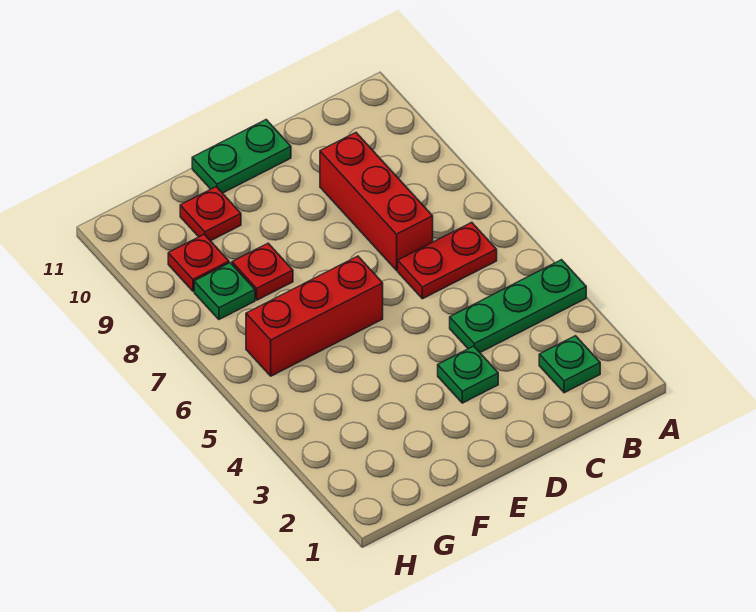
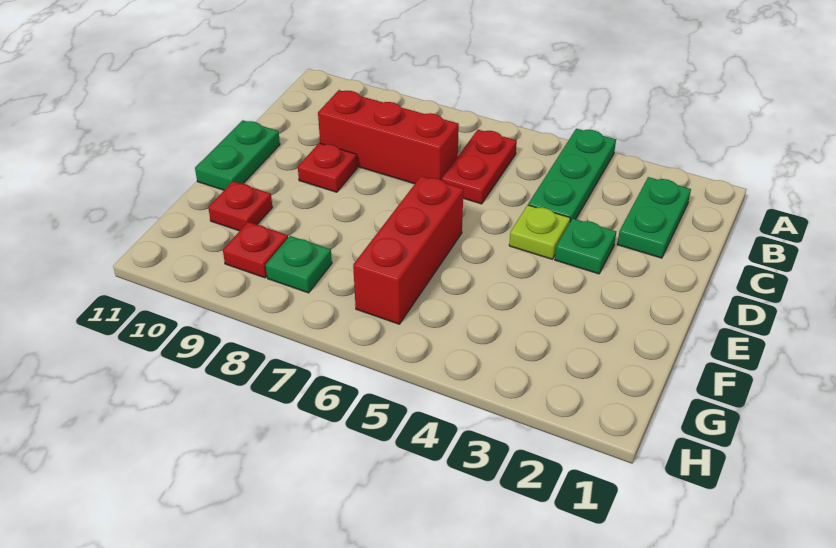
green plate B2 level 1 -> green plate B2:C2 level 1
none -> lime plate D4 level 1
red plate F8 level 1 -> red plate D9 level 1

